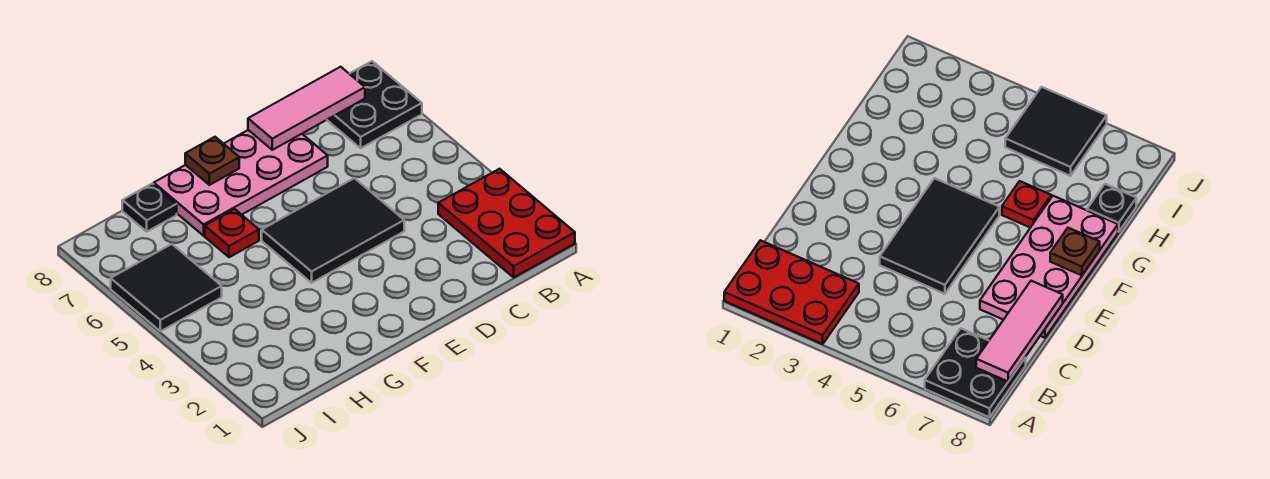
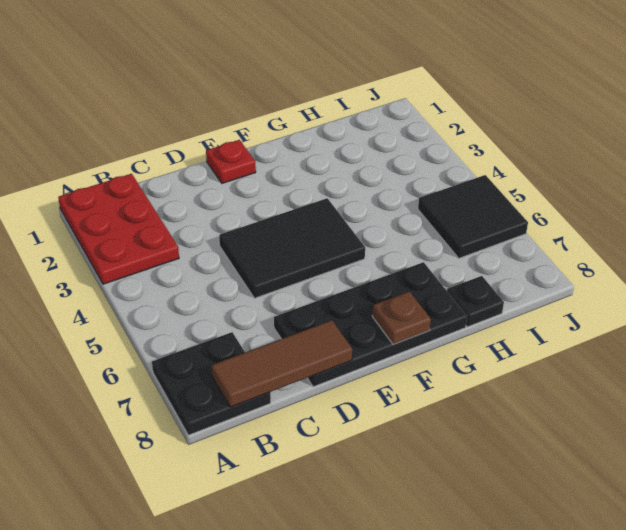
pink tile B8:D8 level 2 -> brown tile B8:D8 level 2
pink plate D7:G8 level 1 -> black plate D7:G8 level 1
red plate G6 level 1 -> red plate E1 level 1

